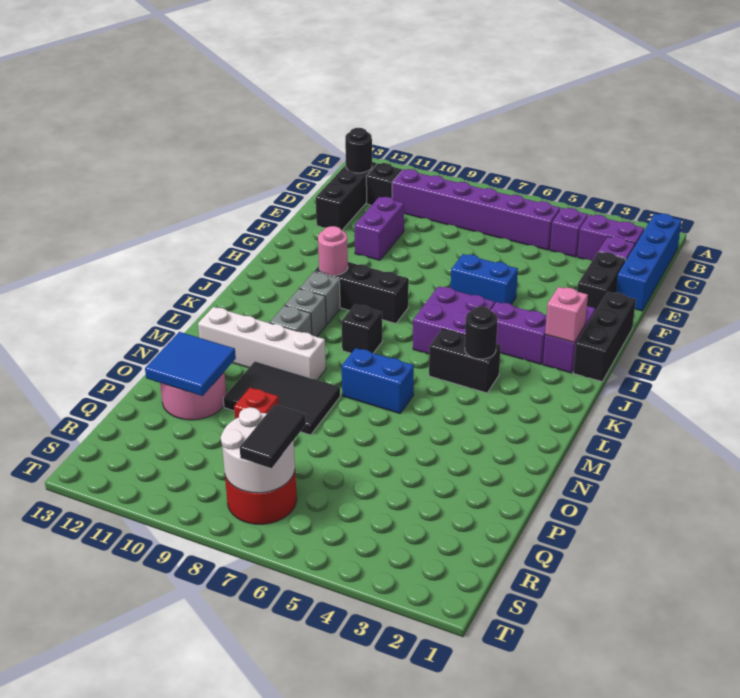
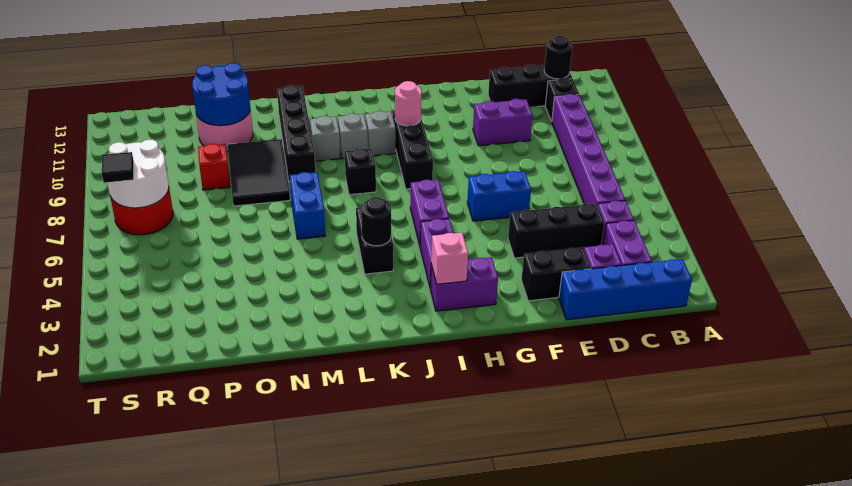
black brick G1:I1 level 1 -> black brick D4:F4 level 1
blue brick G5:G6 level 1 -> blue brick F6:G6 level 1
purple brick I5:J6 level 1 -> purple brick I5:I6 level 1
white brick M9:M12 level 1 -> black brick M9:M12 level 1
blue tile O11:P12 level 2 -> blue round brick O11:P12 level 2
black tile R7:S7 level 3 -> black tile S7 level 3

